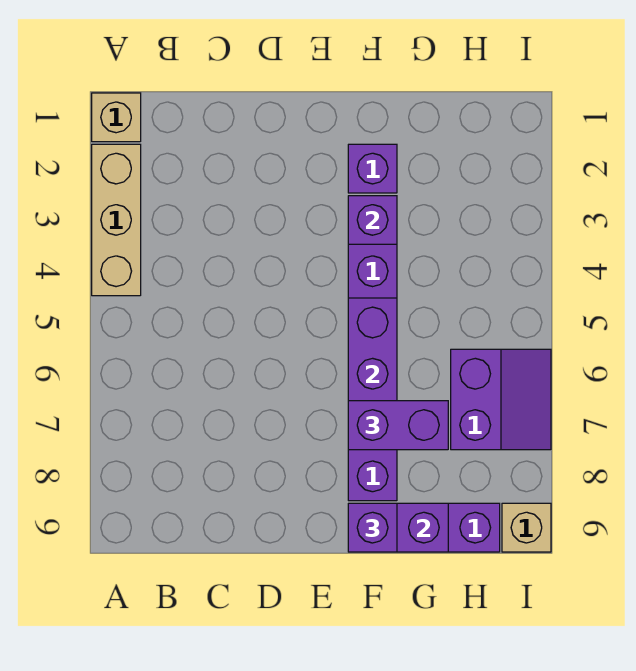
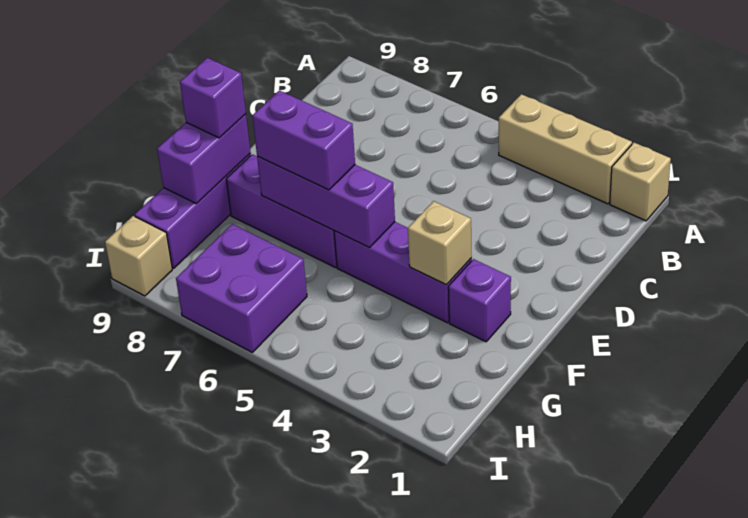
purple brick F3 level 2 -> tan brick F3 level 2
purple brick F7:G7 level 3 -> purple brick F6:F7 level 3
purple slope H6:I7 level 1 top H -> purple brick H6:I7 level 1

